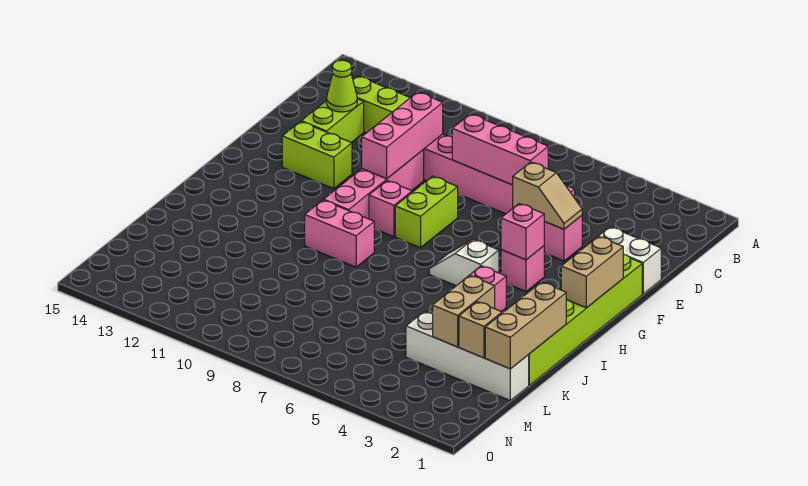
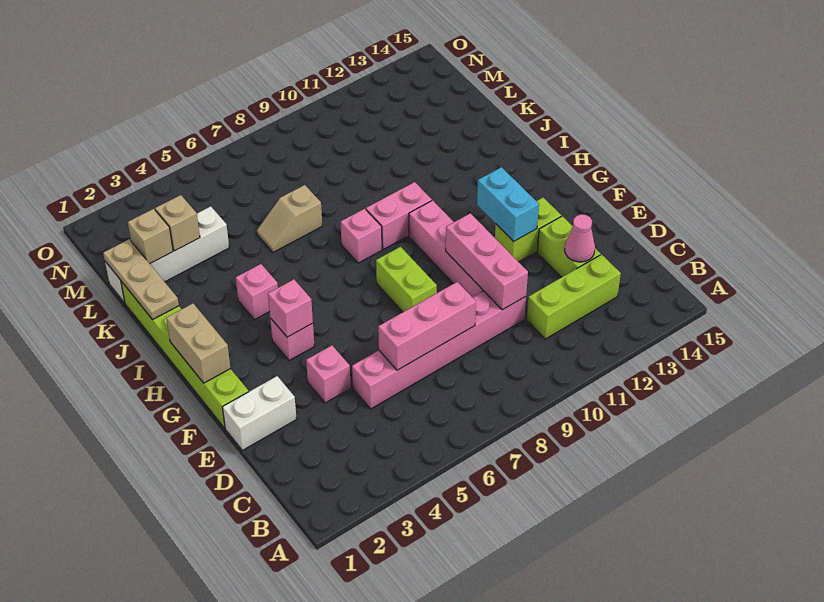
lime cone D13 level 2 -> pink cone D13 level 2
tan slope E4:E5 level 2 top 5 -> tan slope K6:K7 level 1 top 7
none -> cyan brick F12:G12 level 2
pink brick G9 level 1 -> pink brick I8 level 1
white slope H5:H6 level 1 top 5 -> none
tan brick J1:L1 level 2 -> tan plate J1:L1 level 2
tan brick K3:L3 level 2 -> tan brick L3 level 2

